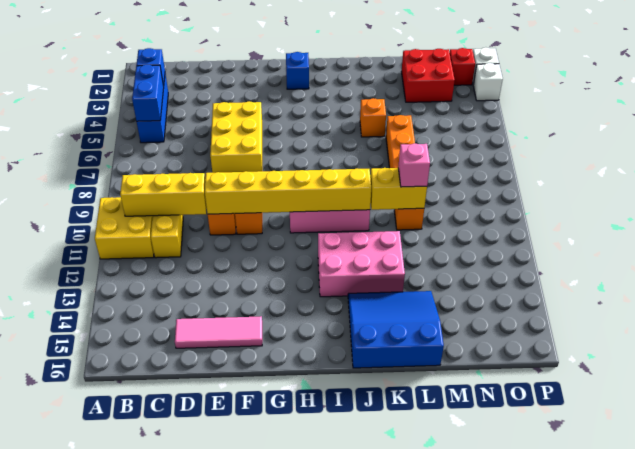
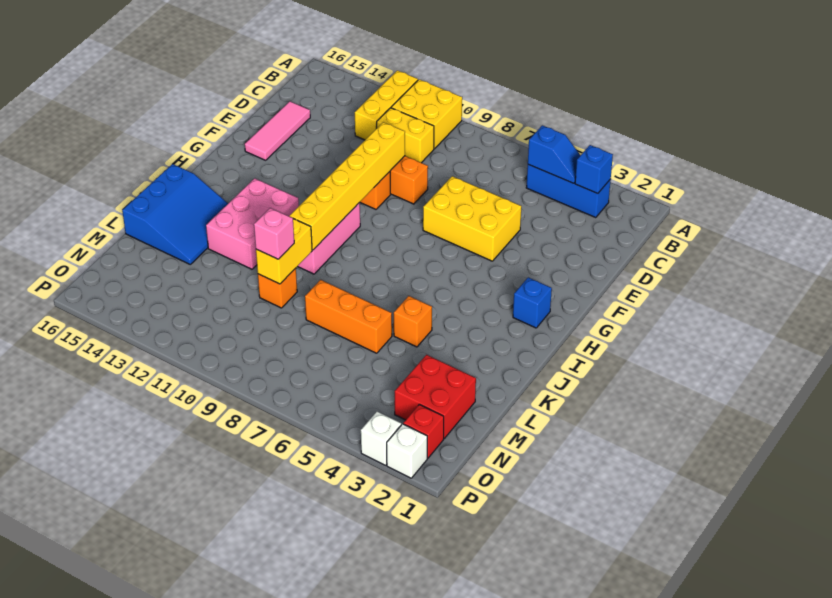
blue brick B4:B5 level 2 -> blue slope B4:B5 level 2 top 5
yellow brick B10:D10 level 2 -> yellow brick A12:C12 level 1

